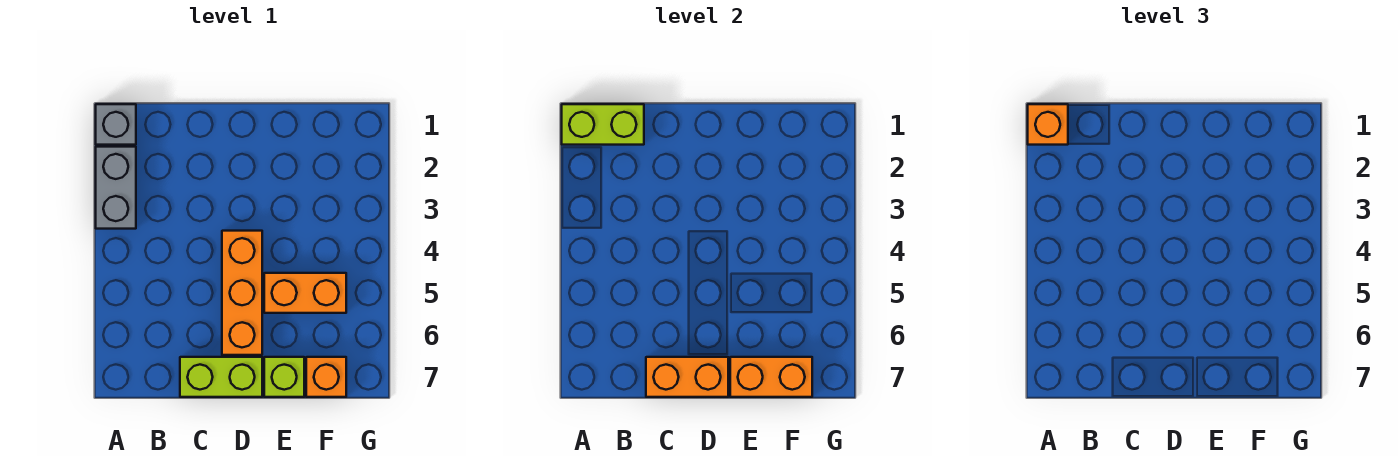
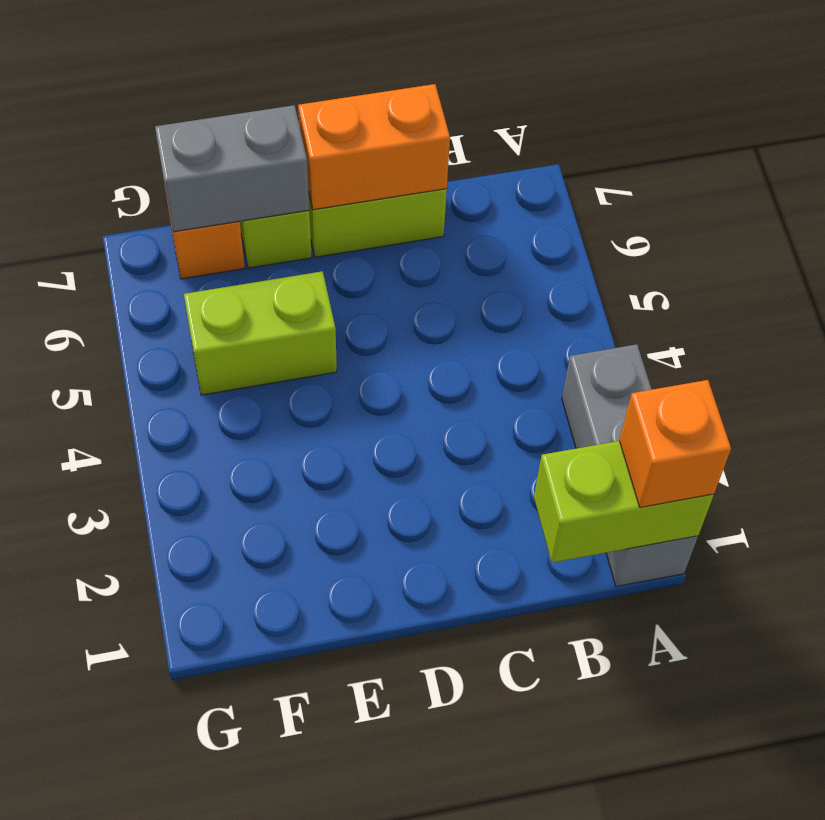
orange brick D4:D6 level 1 -> none
orange brick E5:F5 level 1 -> lime brick E5:F5 level 1
orange brick E7:F7 level 2 -> grey brick E7:F7 level 2

